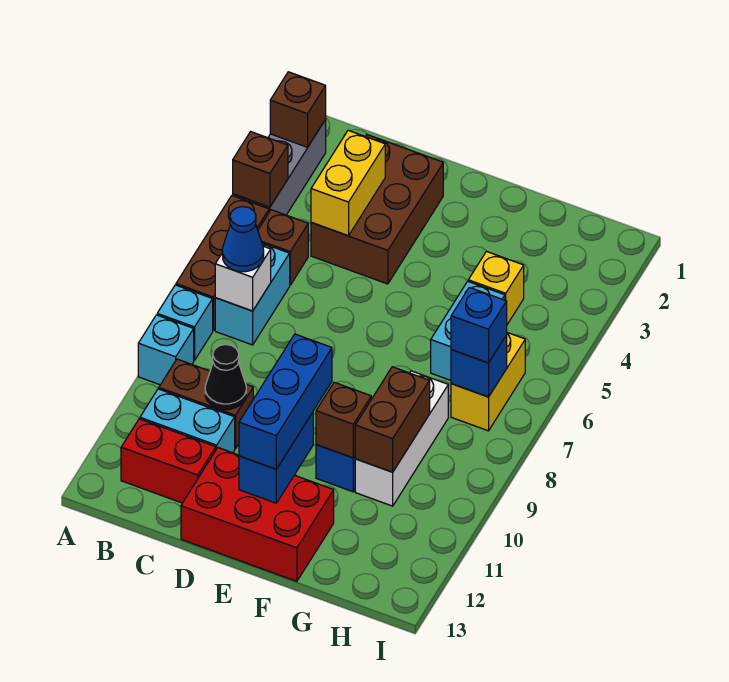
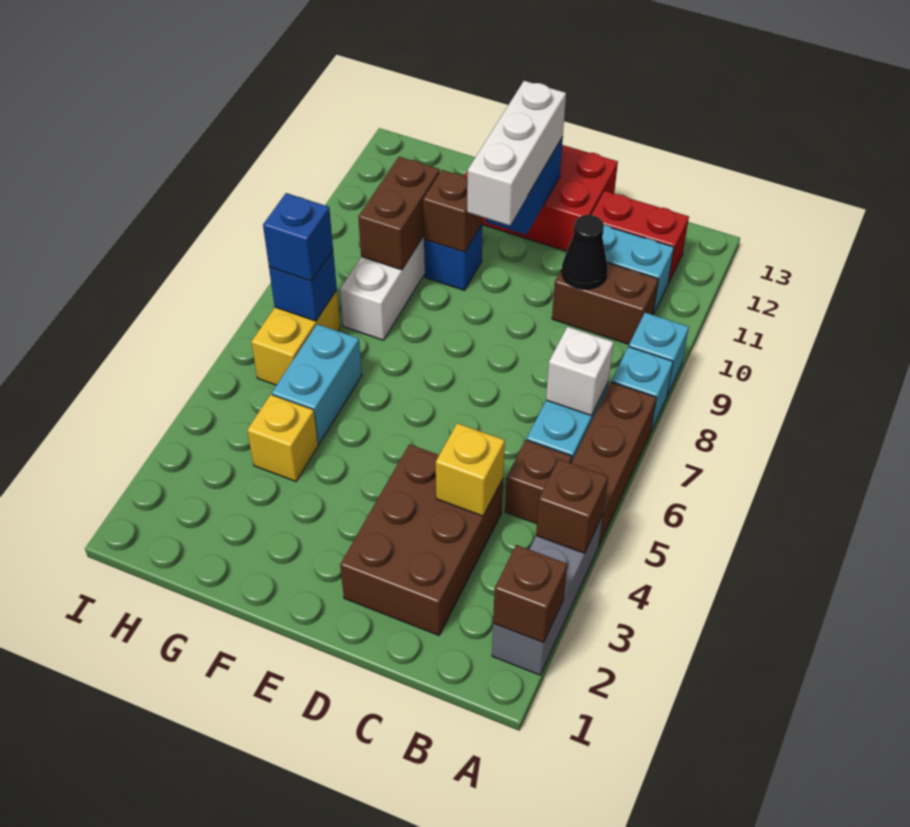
blue cone B7 level 3 -> none
yellow brick C3:C4 level 2 -> yellow brick C4 level 2
blue brick E10:E12 level 3 -> white brick E10:E12 level 3

